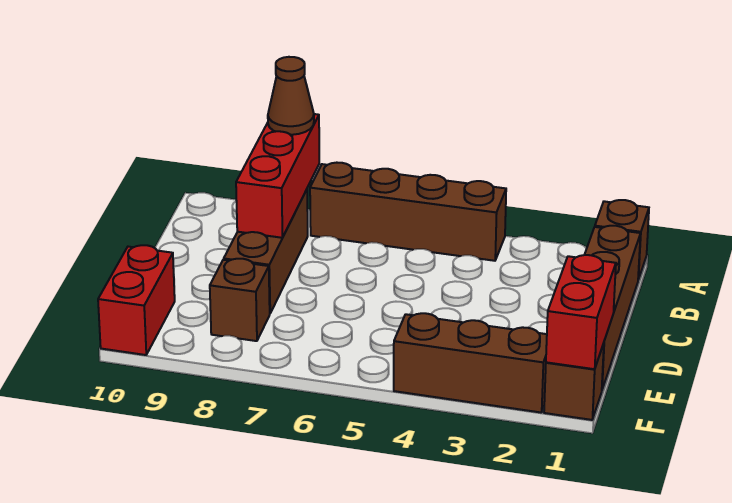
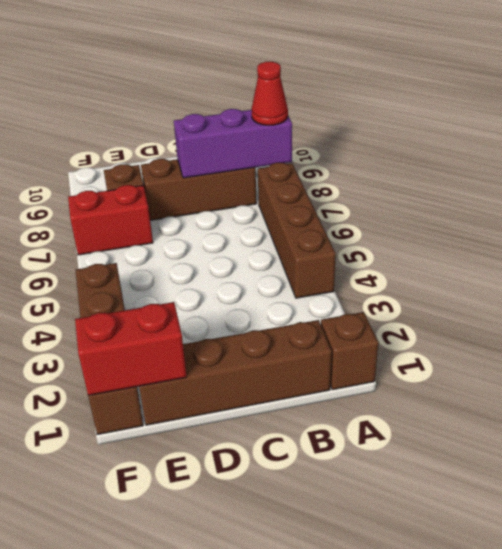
red brick A8:C8 level 2 -> purple brick A8:C8 level 2
brown cone A8 level 3 -> red cone A8 level 3
red brick E10:F10 level 1 -> red brick E7:F7 level 1

